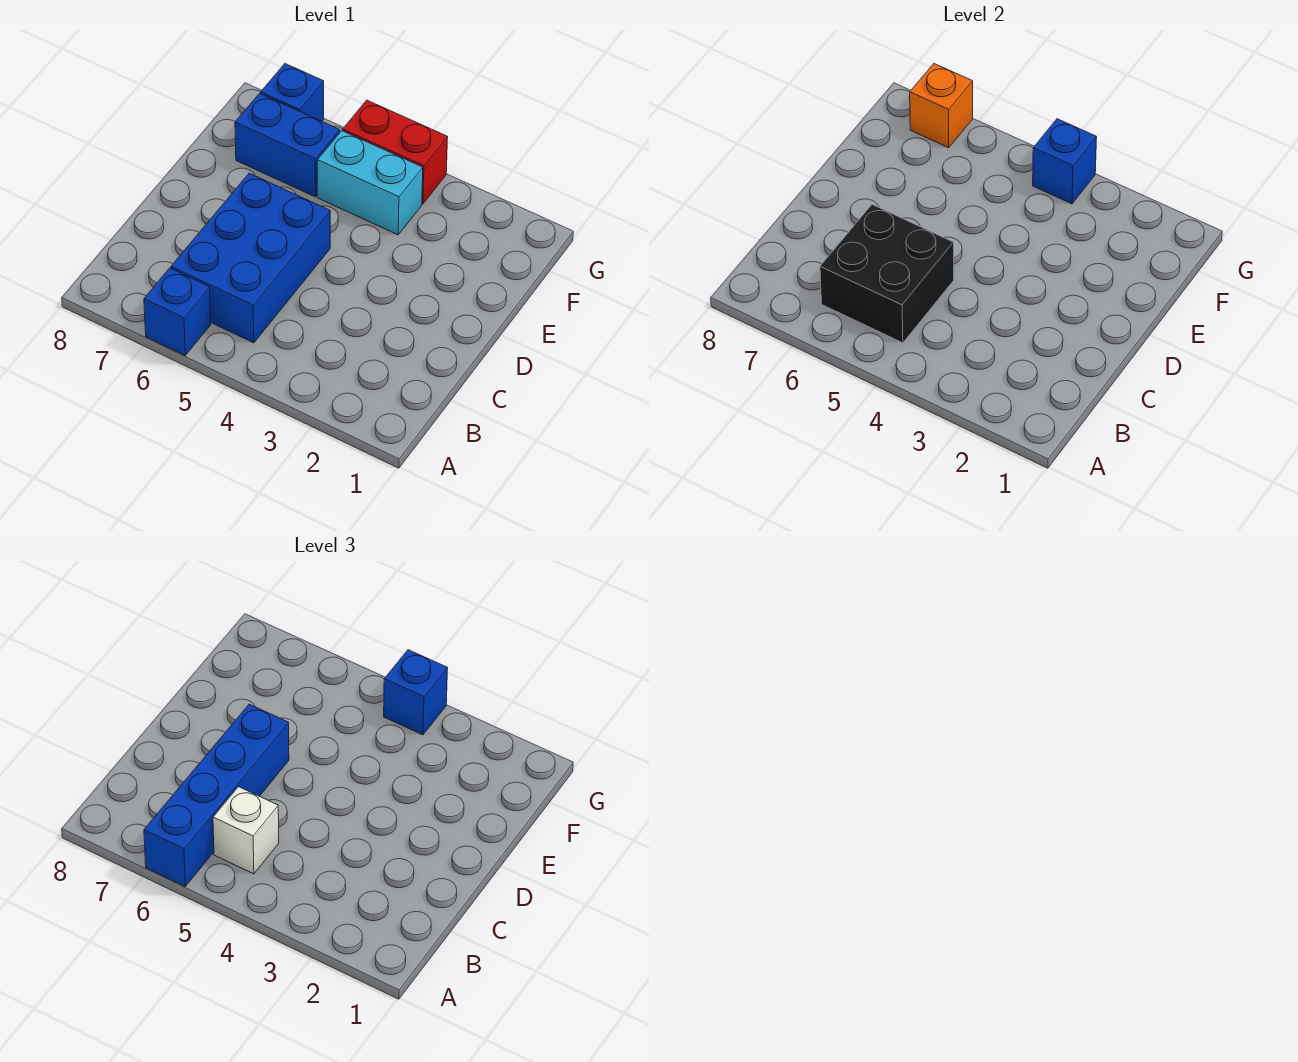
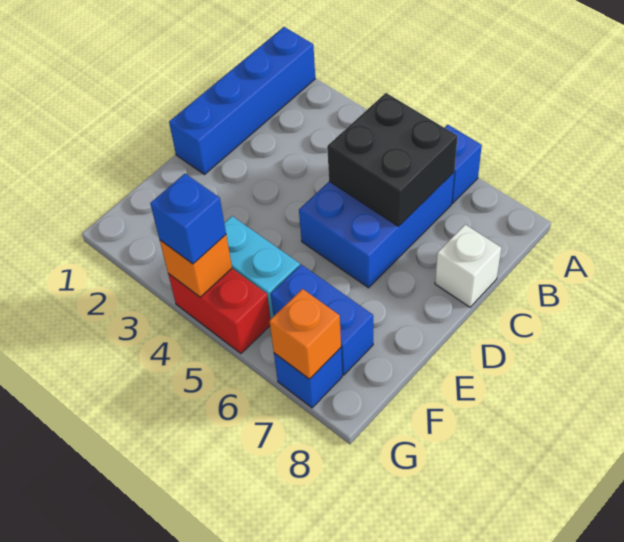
blue brick A6:D6 level 3 -> blue brick A1:D1 level 1
white brick B5 level 3 -> white brick C8 level 1
blue brick G4 level 2 -> orange brick G4 level 2

